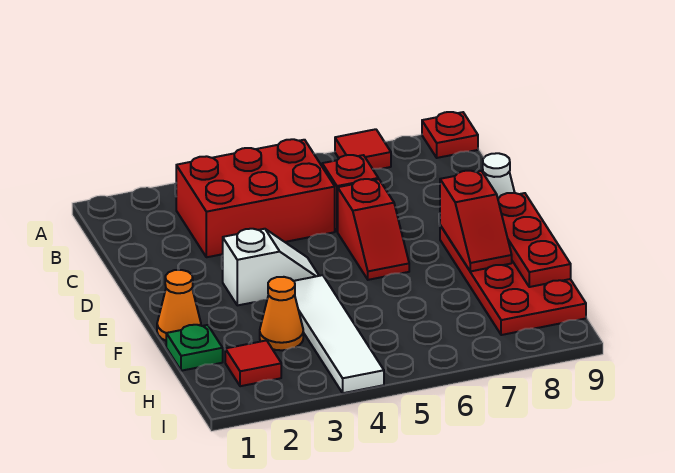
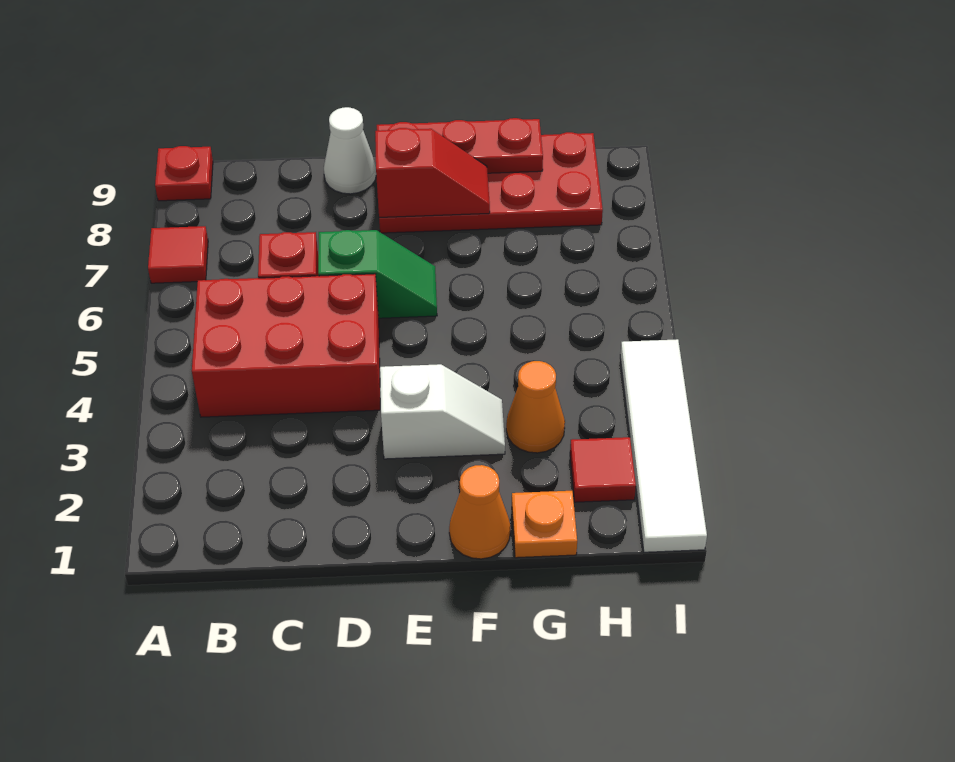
red brick B3:C5 level 1 -> red brick B4:D5 level 1
red slope D6:E6 level 1 top D -> green slope D6:E6 level 1 top D
white slope E3:E4 level 1 top 3 -> white slope E3:F3 level 1 top E
white tile F4:I4 level 1 -> white tile I1:I4 level 1
green plate G1 level 1 -> orange plate G1 level 1

